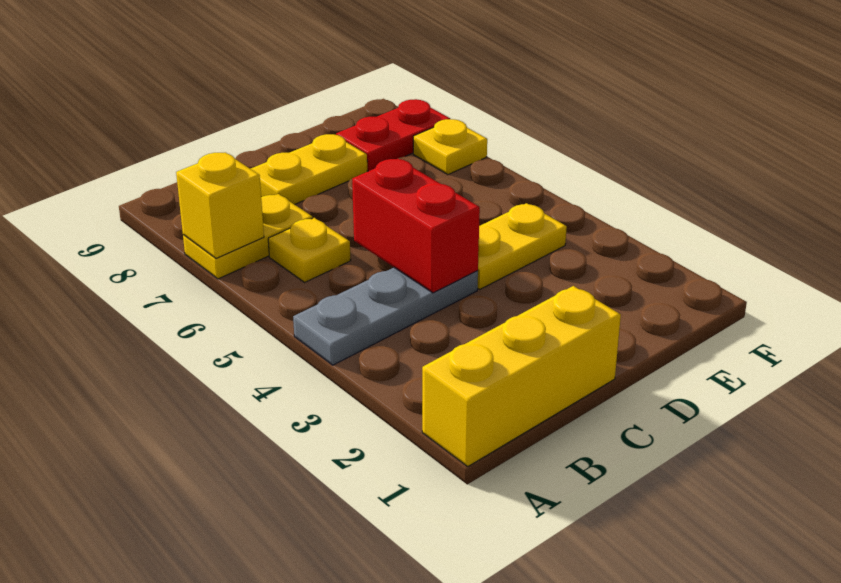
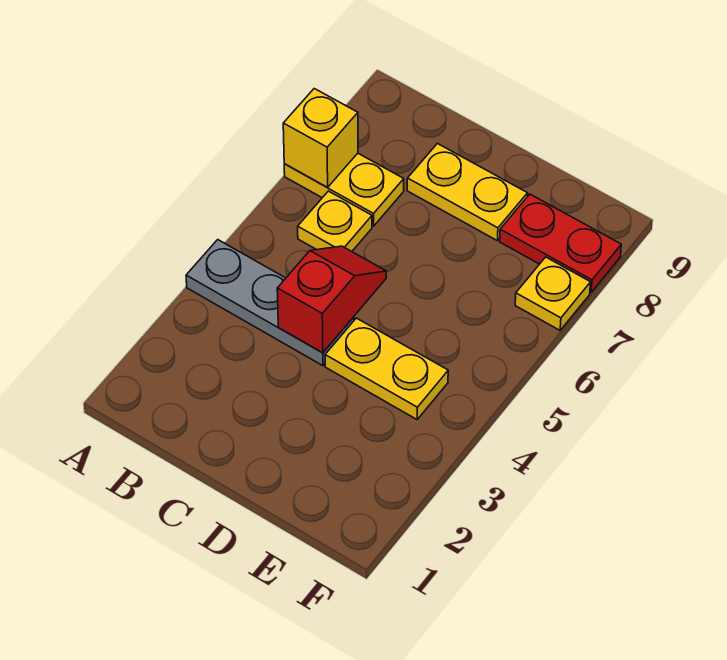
yellow brick A1:C1 level 1 -> none
red brick C4:C5 level 2 -> red slope C4:C5 level 2 top 4

